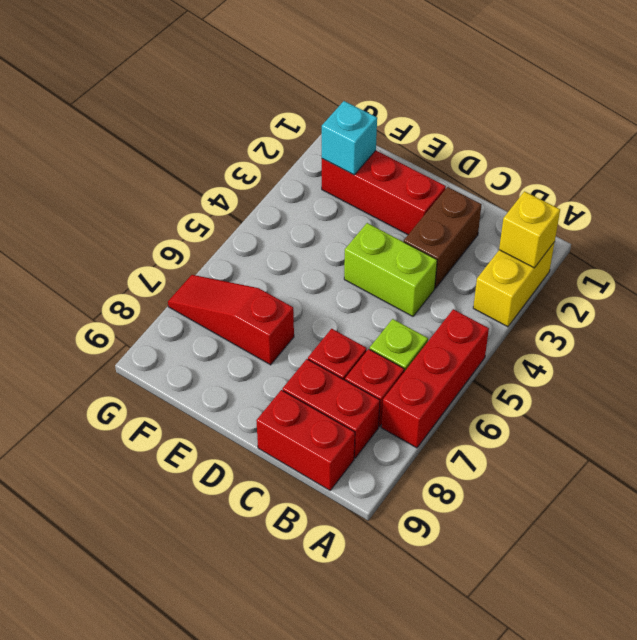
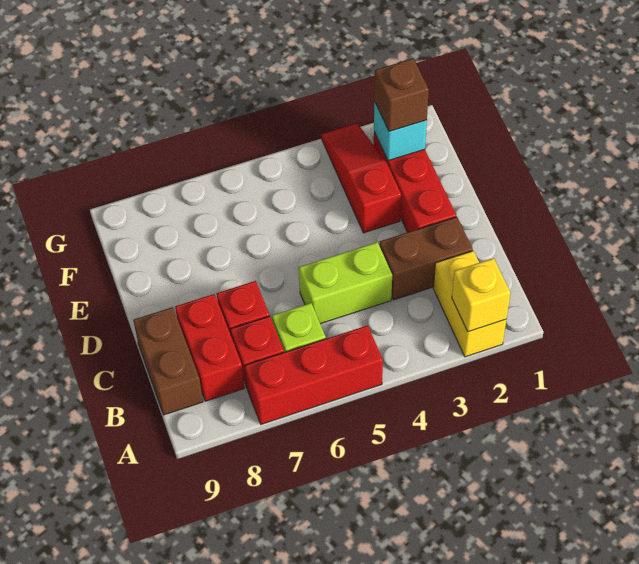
yellow brick A2:A3 level 1 -> yellow brick A2:B2 level 1
red brick B9:C9 level 1 -> brown brick B9:C9 level 1
lime brick C4:D4 level 1 -> lime brick C4:C5 level 1
red slope E7:G7 level 1 top E -> red slope E3:G3 level 1 top E
none -> brown brick F2 level 3

